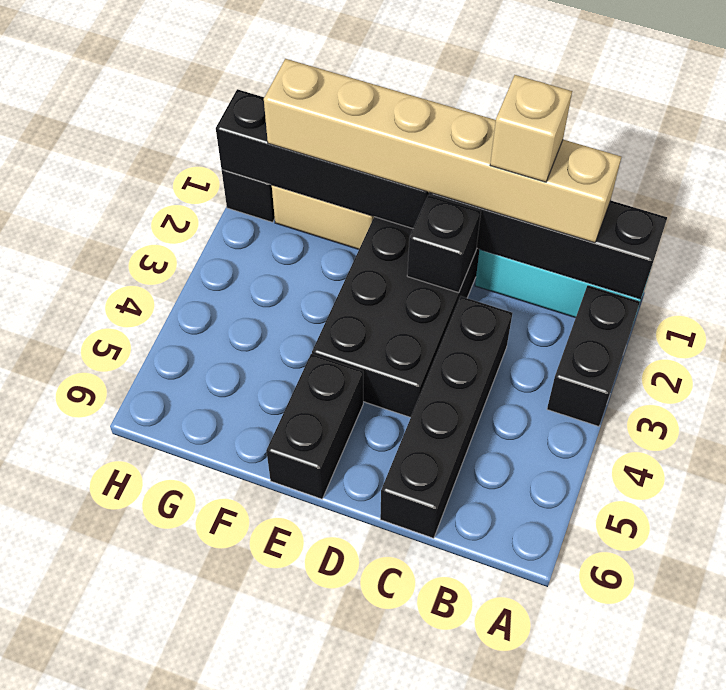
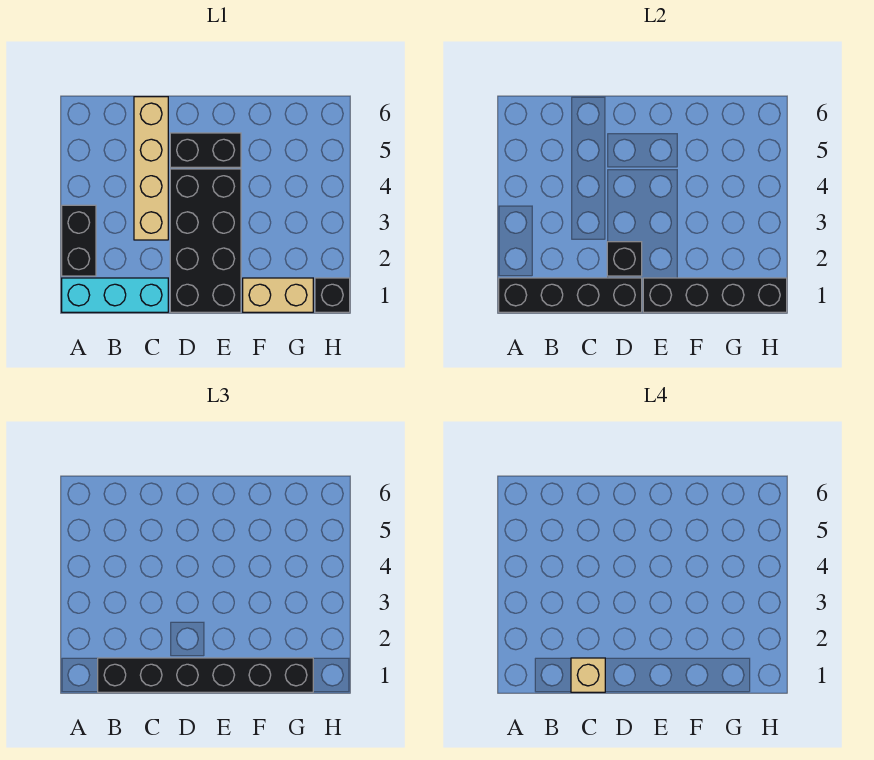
tan brick B1:G1 level 3 -> black brick B1:G1 level 3
black brick C3:C6 level 1 -> tan brick C3:C6 level 1
black brick E5:E6 level 1 -> black brick D5:E5 level 1

